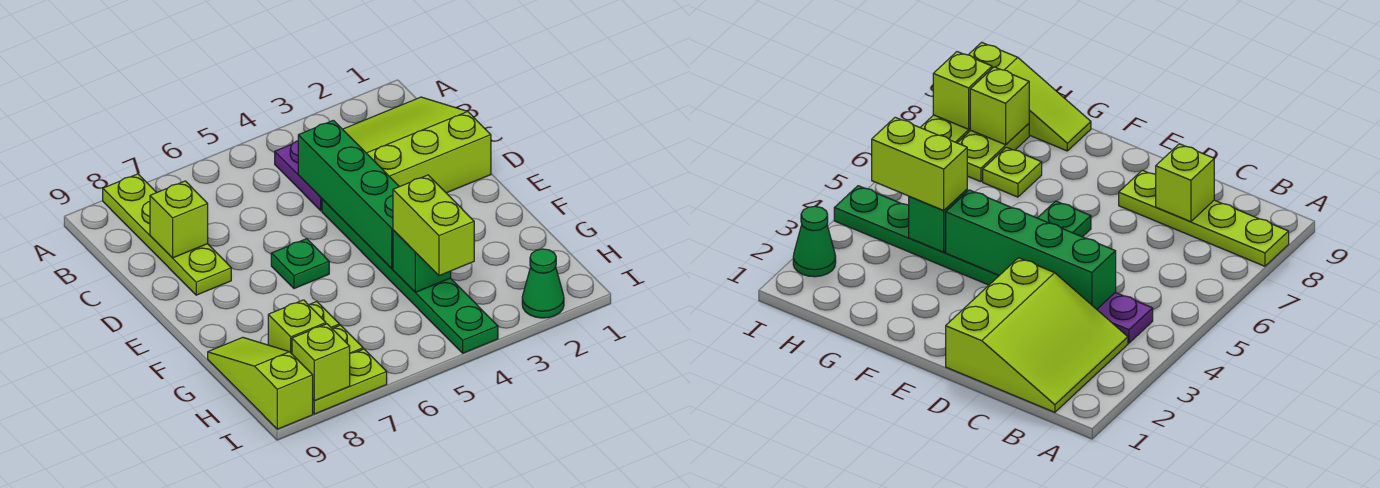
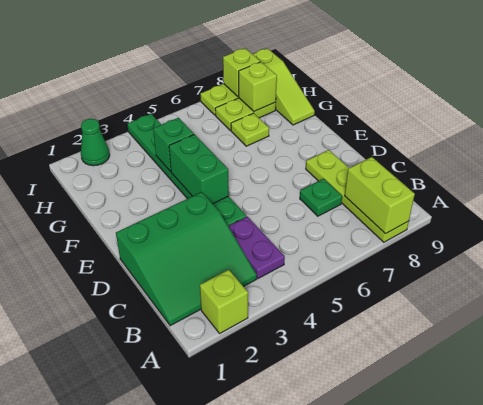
lime slope B1:D3 level 1 top D -> green slope B1:D3 level 1 top D
green brick C4:F4 level 2 -> green brick E4:F4 level 2
lime brick C8 level 2 -> lime brick A2 level 1
green plate E6 level 1 -> green plate C7 level 1
lime brick G4:H4 level 3 -> lime brick A8:B8 level 2

